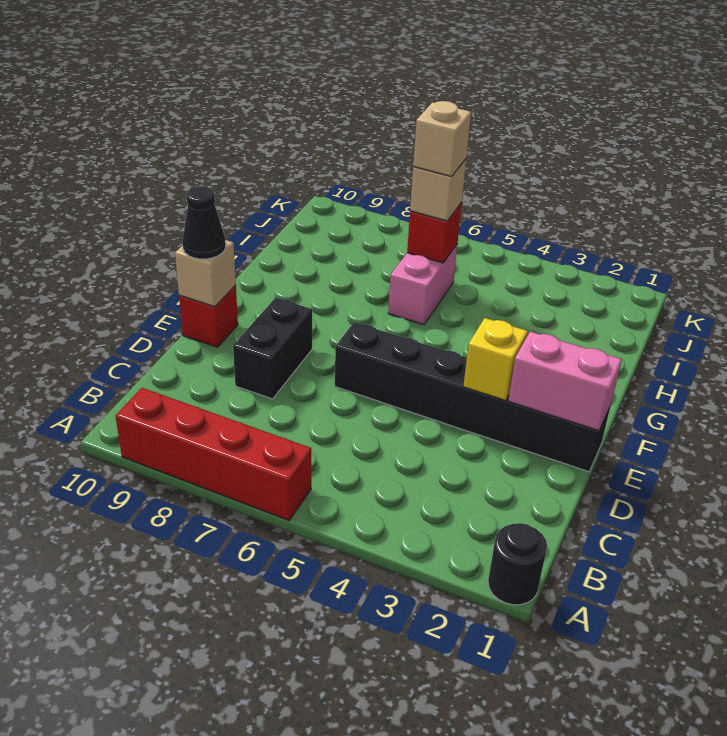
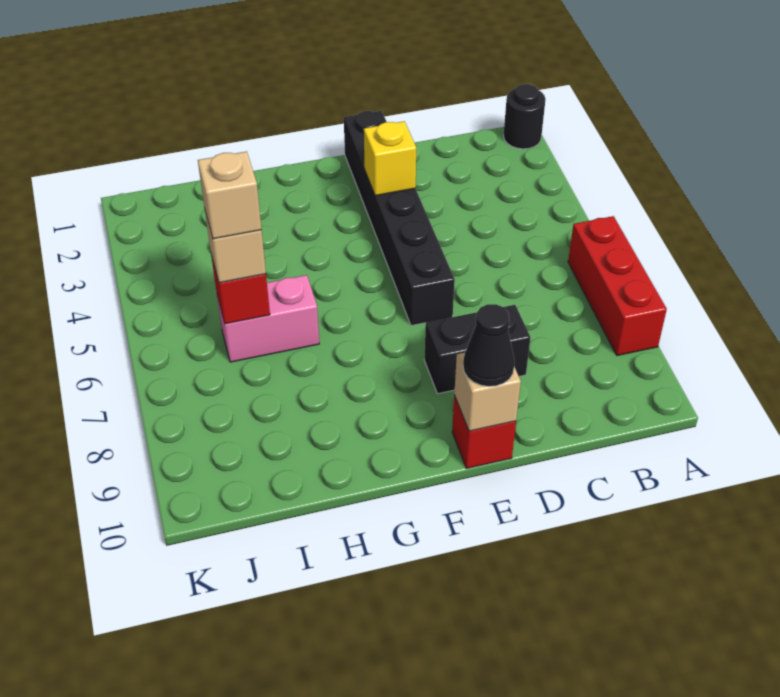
red brick A6:A9 level 1 -> red brick A6:A8 level 1
pink brick E1:E2 level 2 -> none

